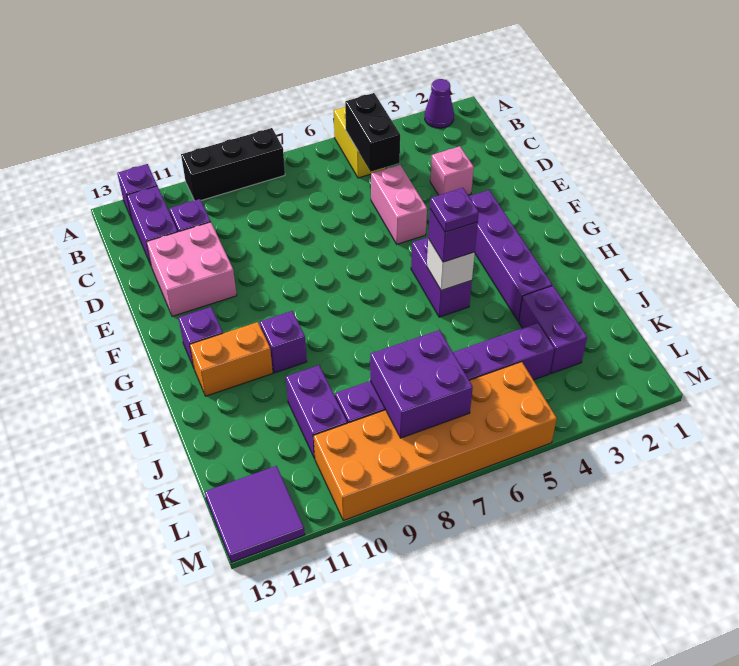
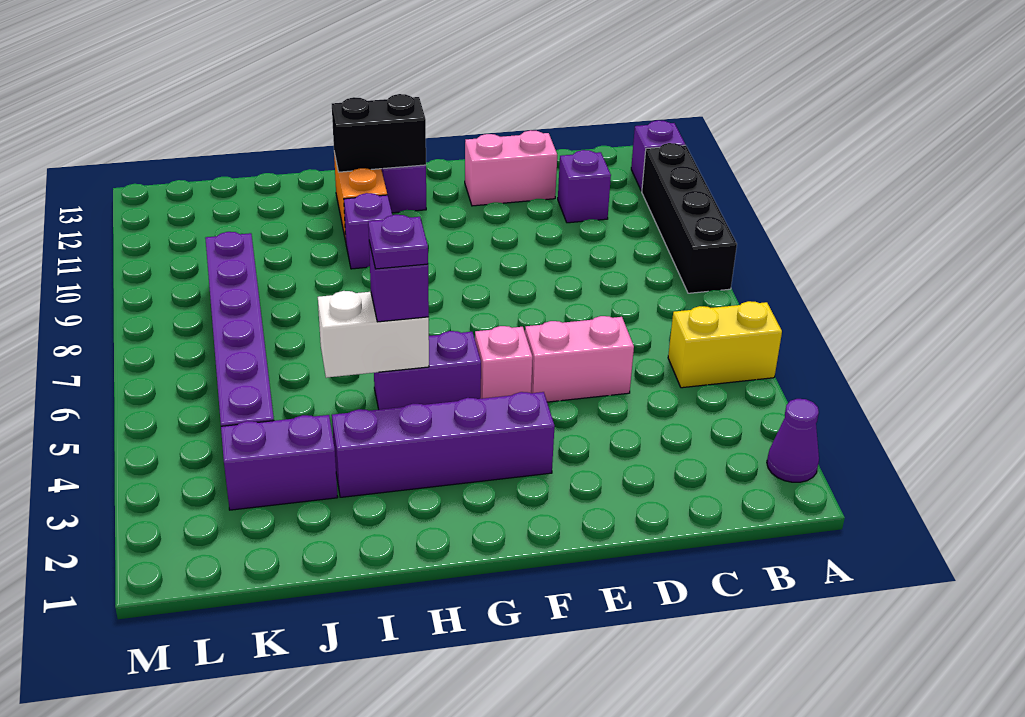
black brick A8:A10 level 1 -> black brick A8:A11 level 1
black brick B5:C5 level 2 -> black brick G12:H12 level 2
purple brick B12:C12 level 1 -> none
pink brick D3 level 1 -> pink brick F5 level 1
pink brick D11:E12 level 1 -> pink brick D12:E12 level 1
white brick H5 level 2 -> white brick H5:I5 level 2
purple brick J10:K10 level 1 -> none
purple brick K7:L8 level 2 -> none
orange brick L5:M10 level 1 -> none
purple tile L12:M13 level 1 -> none

